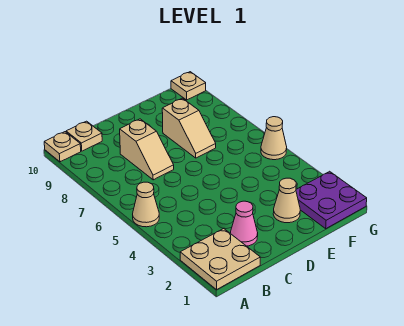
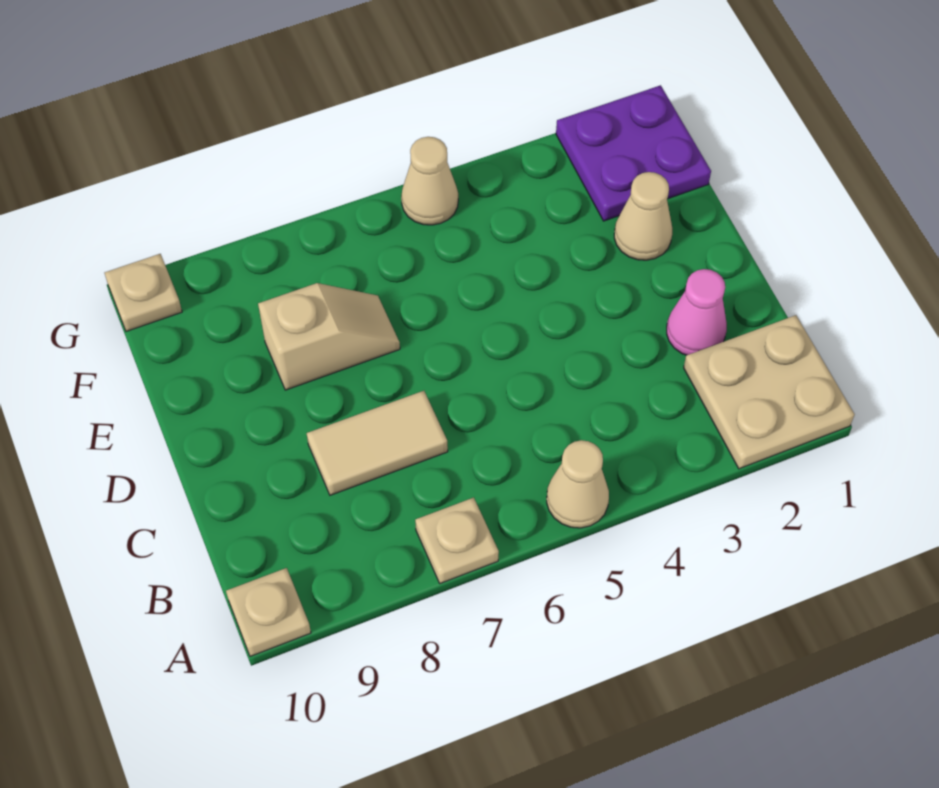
tan plate B10 level 1 -> tan plate A7 level 1
tan slope C7:C8 level 1 top 8 -> tan tile C7:C8 level 1

